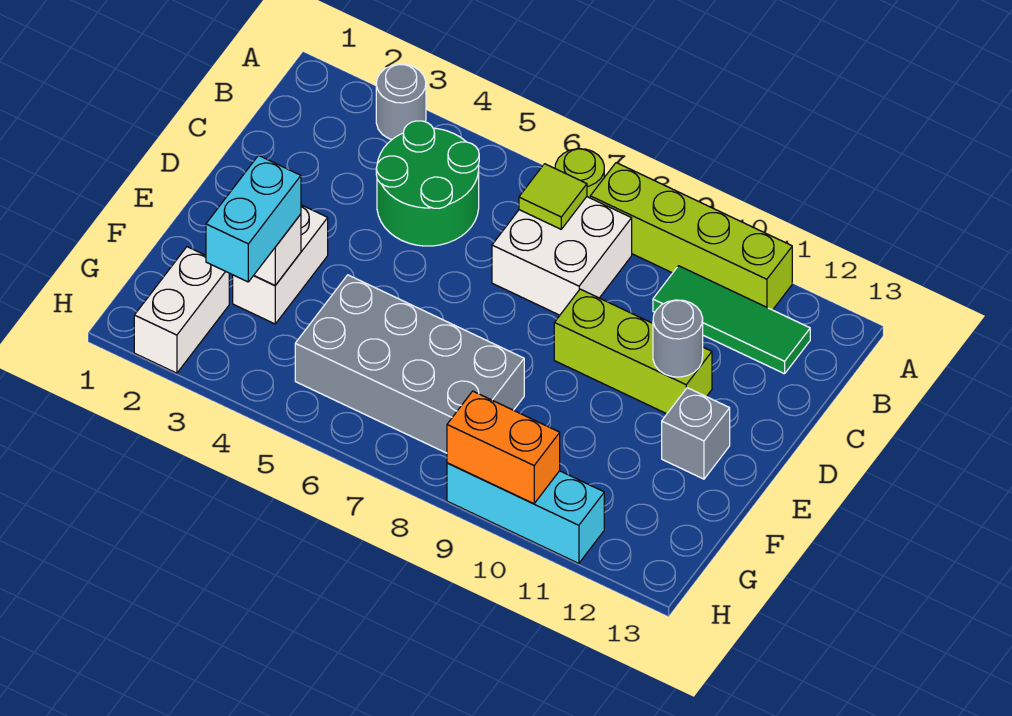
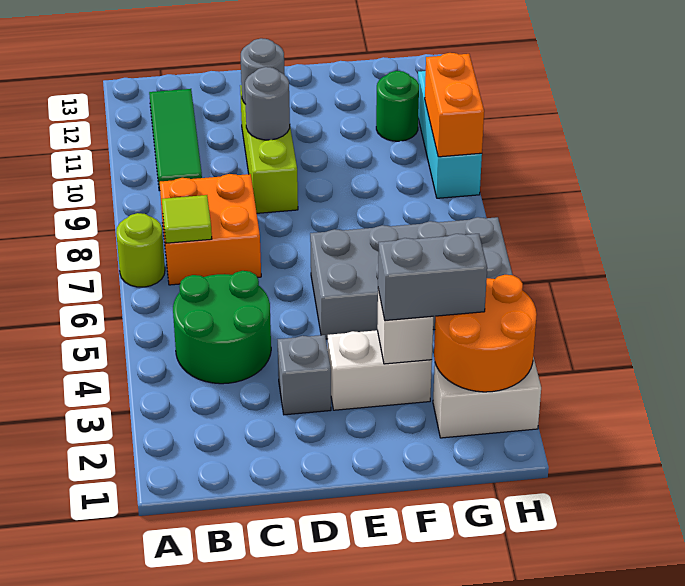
grey round brick A3 level 1 -> grey round brick D10 level 2
lime brick A8:A11 level 1 -> none
white brick B7:C8 level 1 -> orange brick B7:C8 level 1
grey brick E12 level 1 -> grey brick D3 level 1
cyan brick F3:G3 level 3 -> grey brick F3:G3 level 3
grey brick F5:G8 level 1 -> grey brick E5:H6 level 1
none -> orange round brick G2:H3 level 2
none -> green round brick G11 level 1

